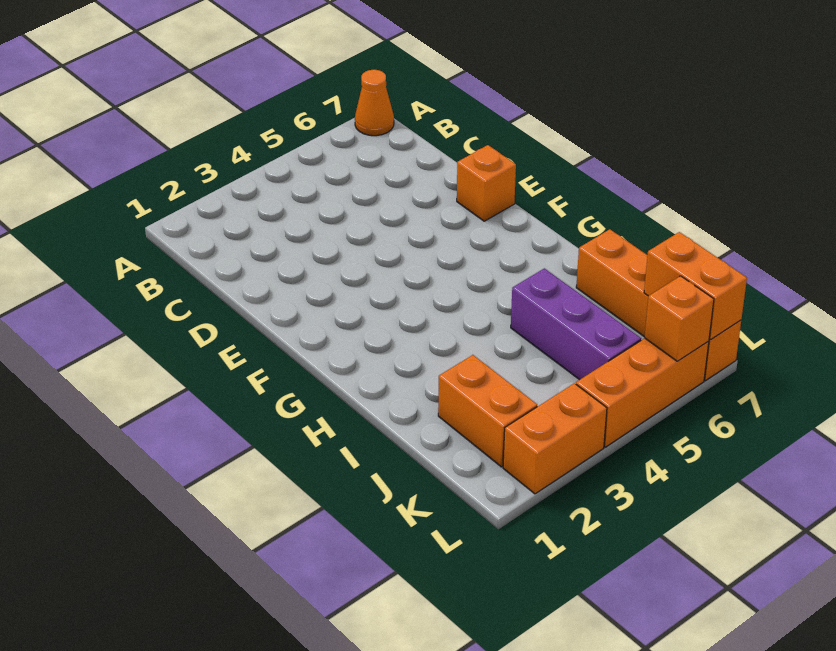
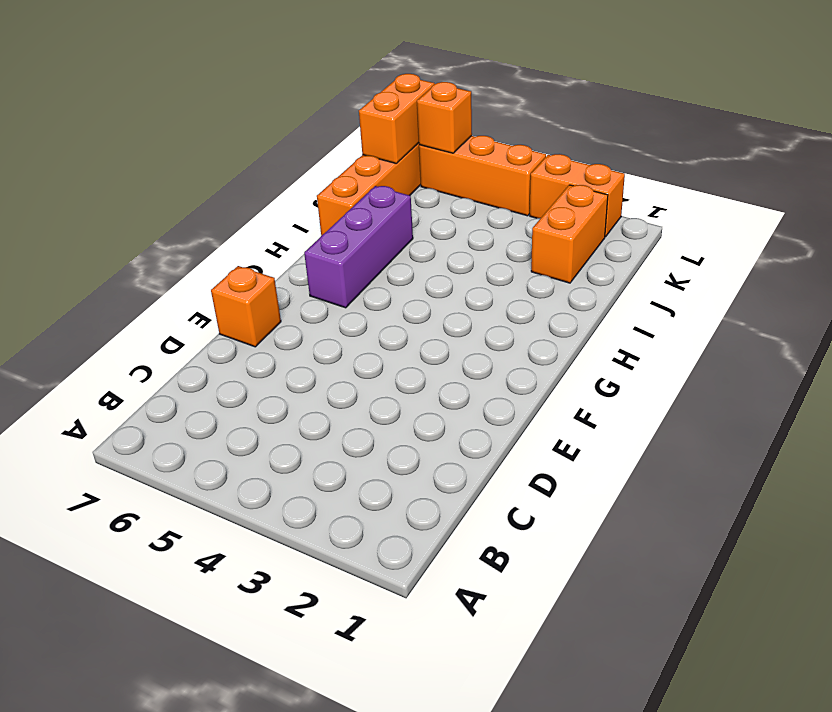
orange cone A7 level 1 -> none
purple brick I5:K5 level 1 -> purple brick G6:I6 level 1

